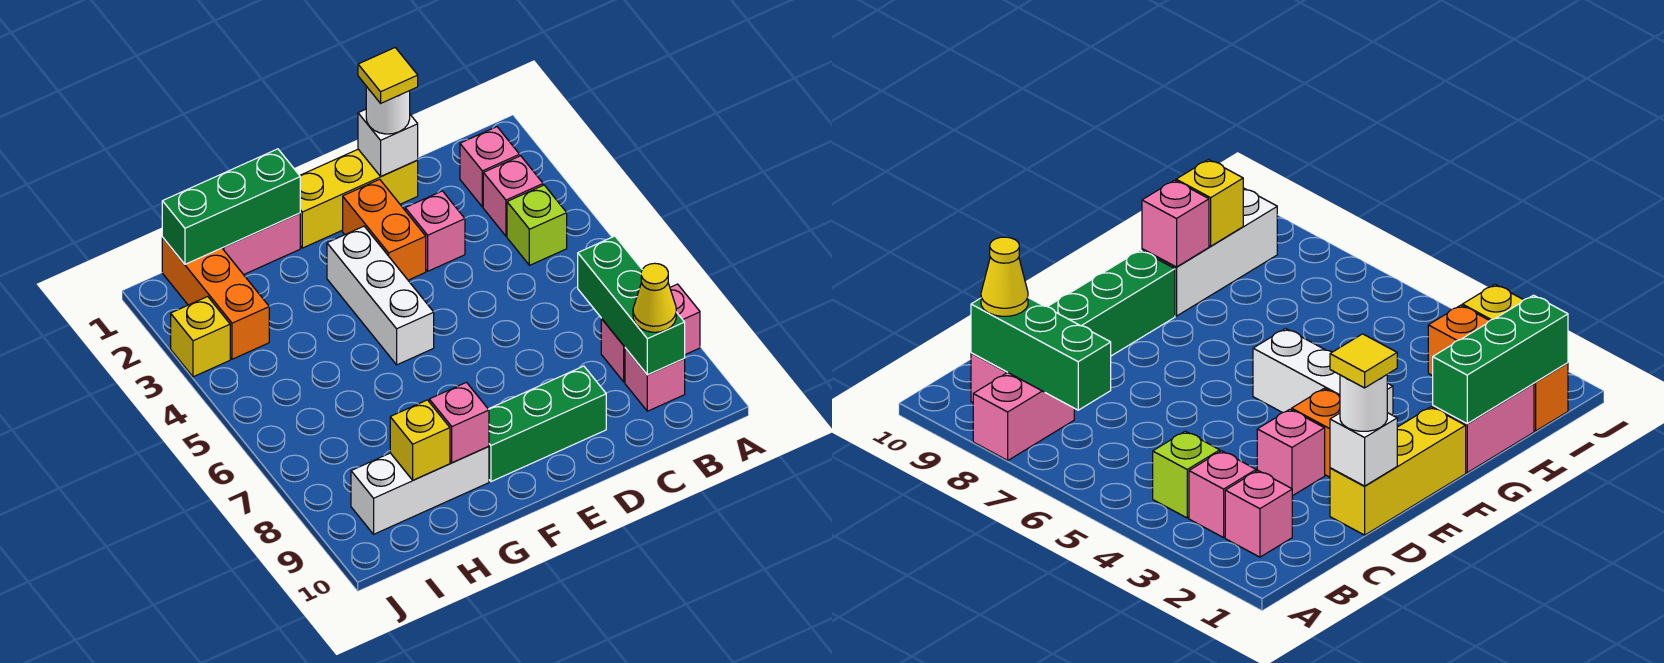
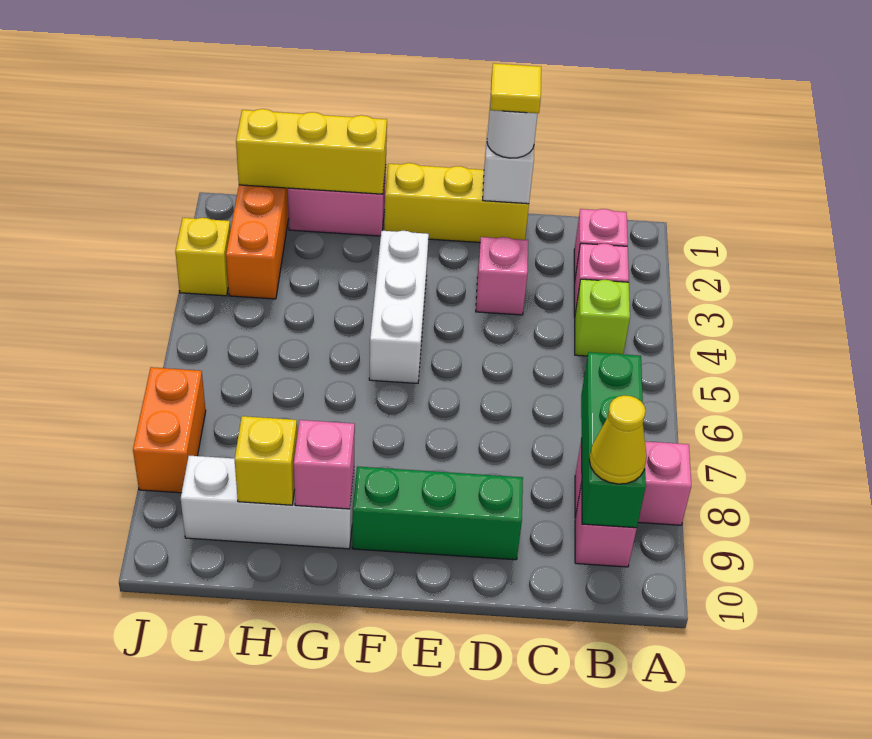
orange brick E2:E3 level 1 -> orange brick J7:J8 level 1
green brick G1:I1 level 2 -> yellow brick G1:I1 level 2

